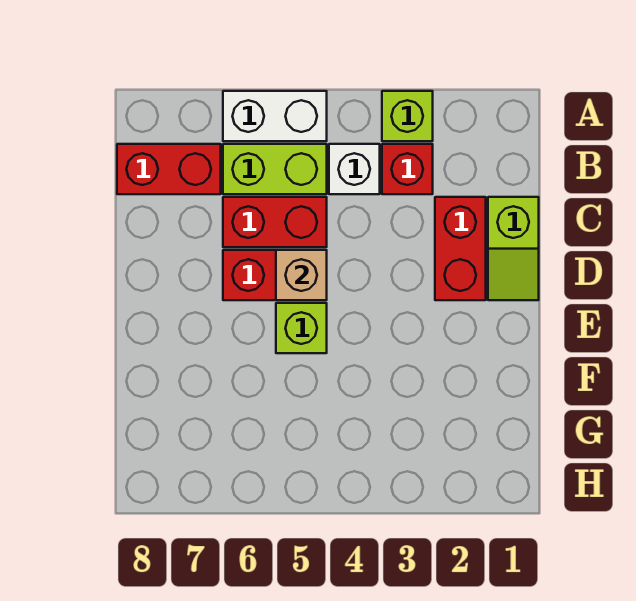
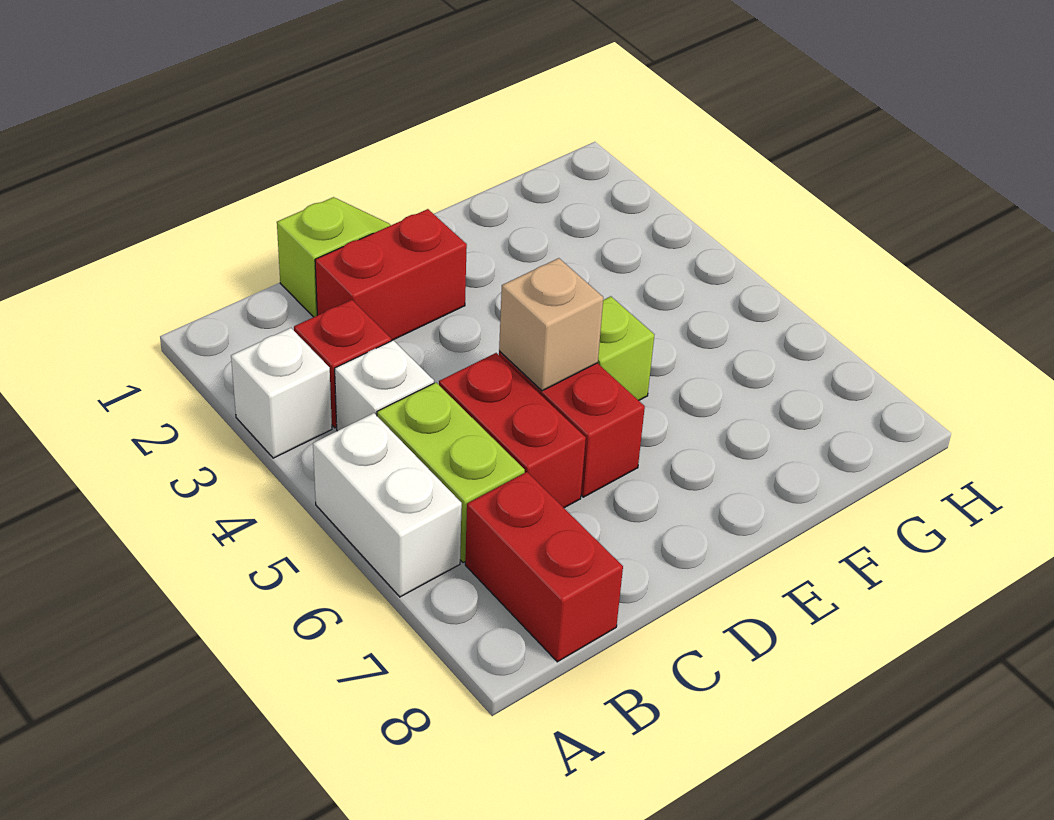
lime brick A3 level 1 -> white brick A3 level 1

